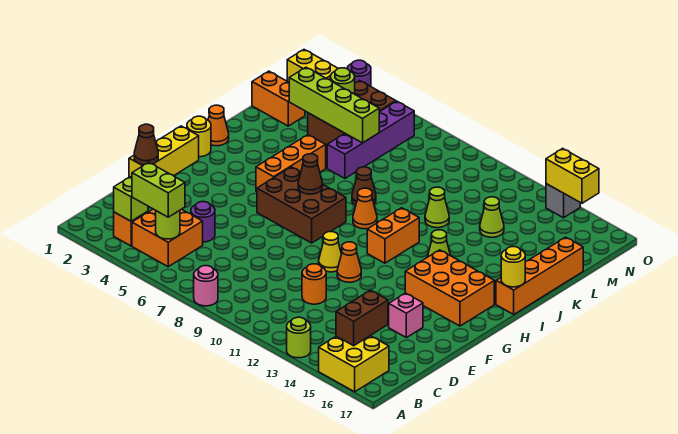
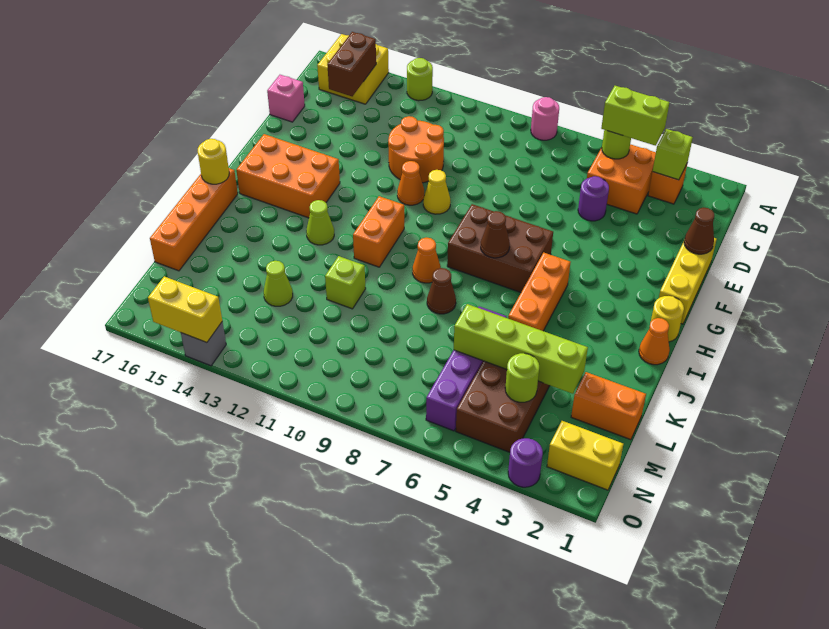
orange round brick D11 level 1 -> orange round brick D11:E12 level 1
pink brick E15 level 1 -> pink brick D17 level 1
lime cone K11 level 1 -> lime brick K11 level 1

